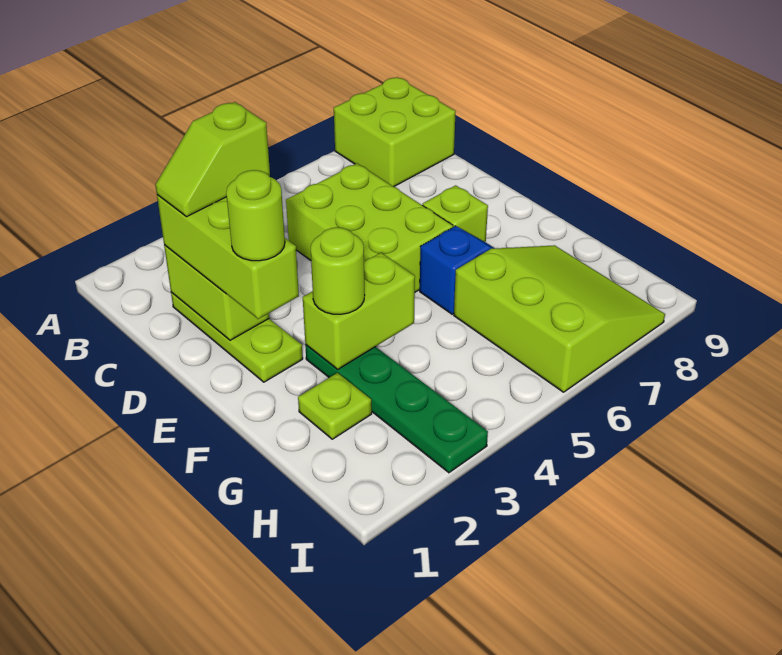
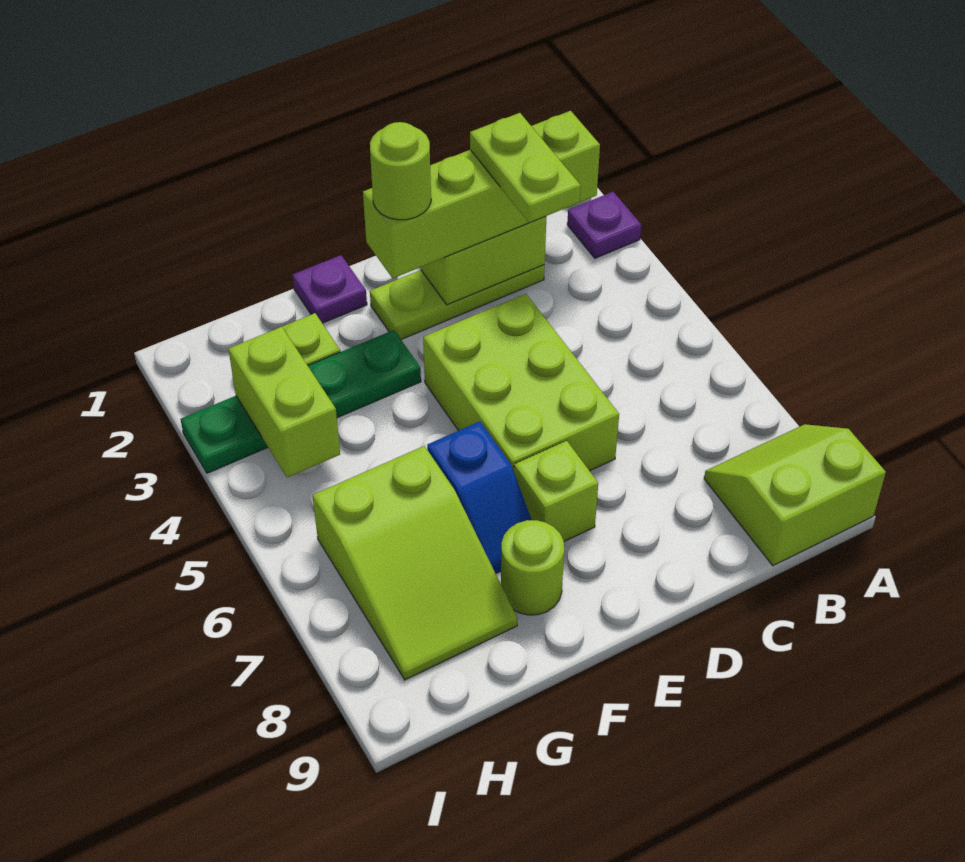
none -> purple plate A2 level 1
lime brick A8:B9 level 1 -> lime slope A8:B9 level 1 top 9
lime brick C2:E2 level 3 -> lime brick B2:E2 level 3
lime slope C2:C3 level 4 top 3 -> lime plate C2:C3 level 4
lime brick C5:E6 level 1 -> lime brick D4:E6 level 1
none -> purple plate F1 level 1
lime brick F3:F4 level 2 -> lime brick H3:H4 level 2
lime round brick F3 level 3 -> lime round brick F8 level 1
lime slope G6:I8 level 1 top 6 -> lime slope G6:H8 level 1 top 6

